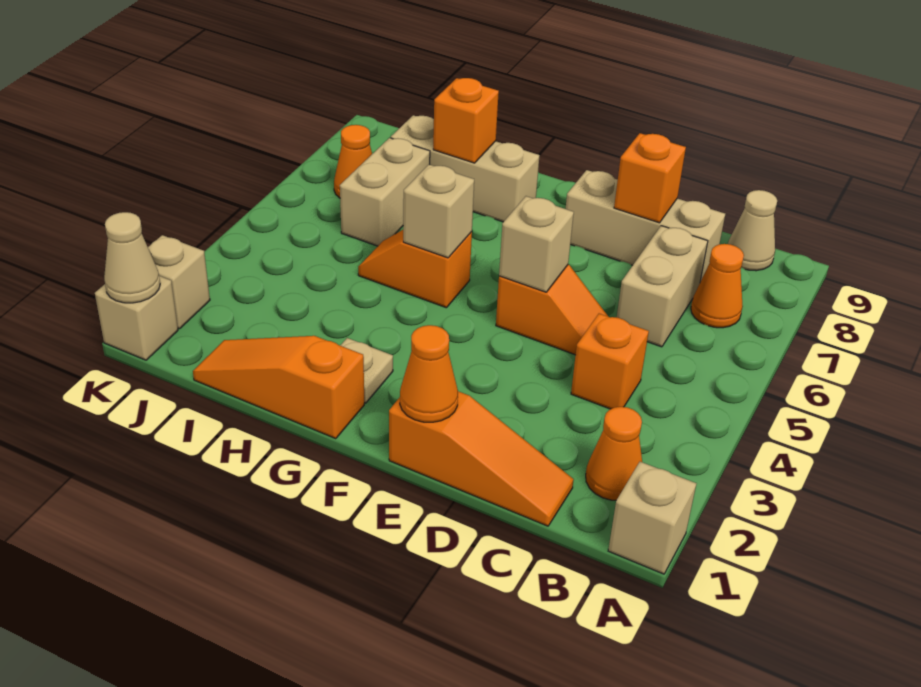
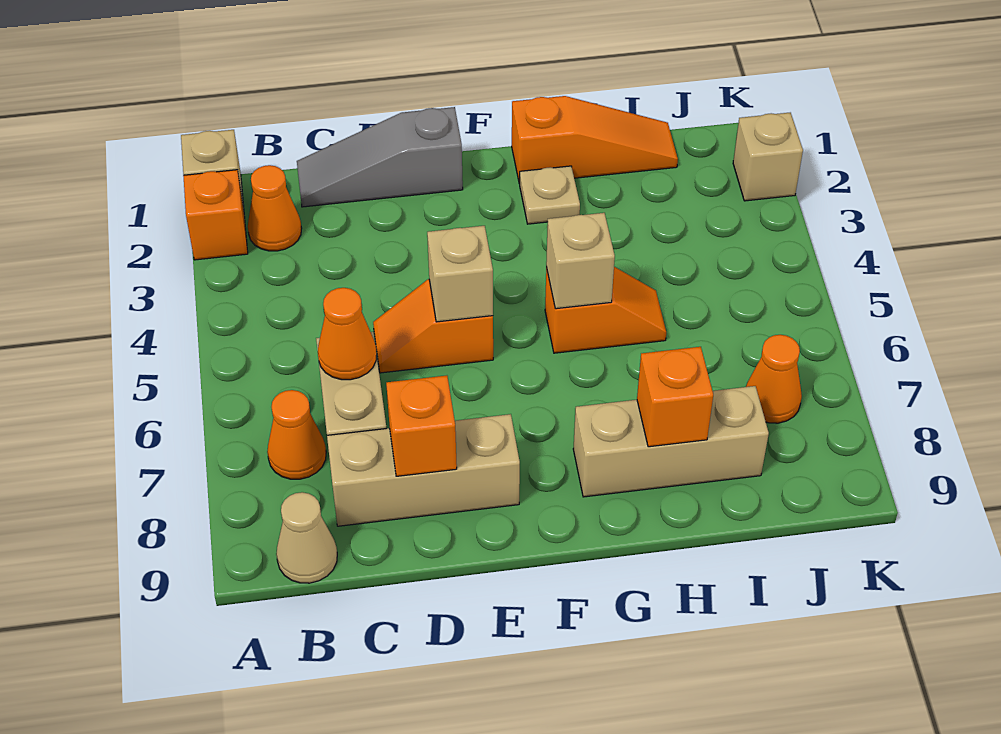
orange slope C1:E1 level 1 top E -> grey slope C1:E1 level 1 top E
orange brick C4 level 1 -> orange brick A2 level 1
orange cone E1 level 2 -> orange cone C6 level 2
tan brick I6:I7 level 1 -> none
tan brick K1 level 1 -> none
tan cone K1 level 2 -> none

